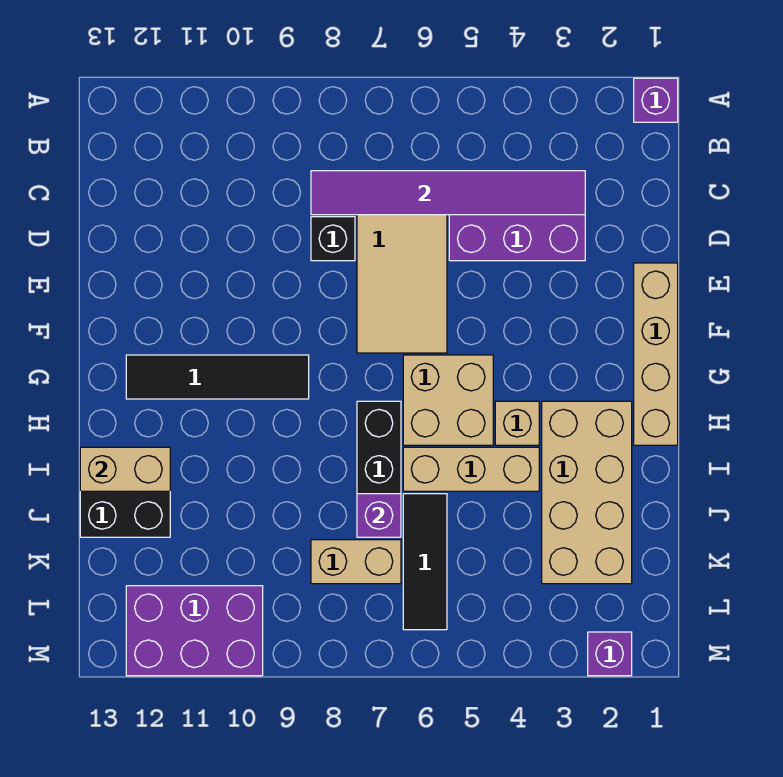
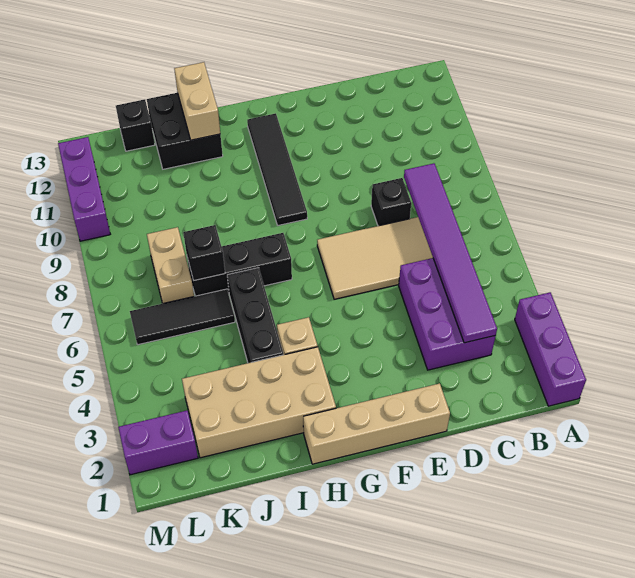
purple brick A1 level 1 -> purple brick A1:A3 level 1
tan brick G5:H6 level 1 -> none
tan brick I4:I6 level 1 -> black brick I4:I6 level 1
purple brick J7 level 2 -> black brick J7 level 2
none -> black brick K13 level 1
purple brick L10:M12 level 1 -> purple brick M10:M12 level 1
purple brick M2 level 1 -> purple brick L2:M2 level 1

